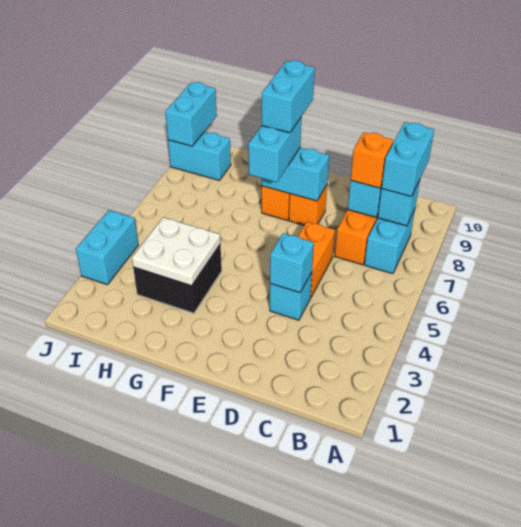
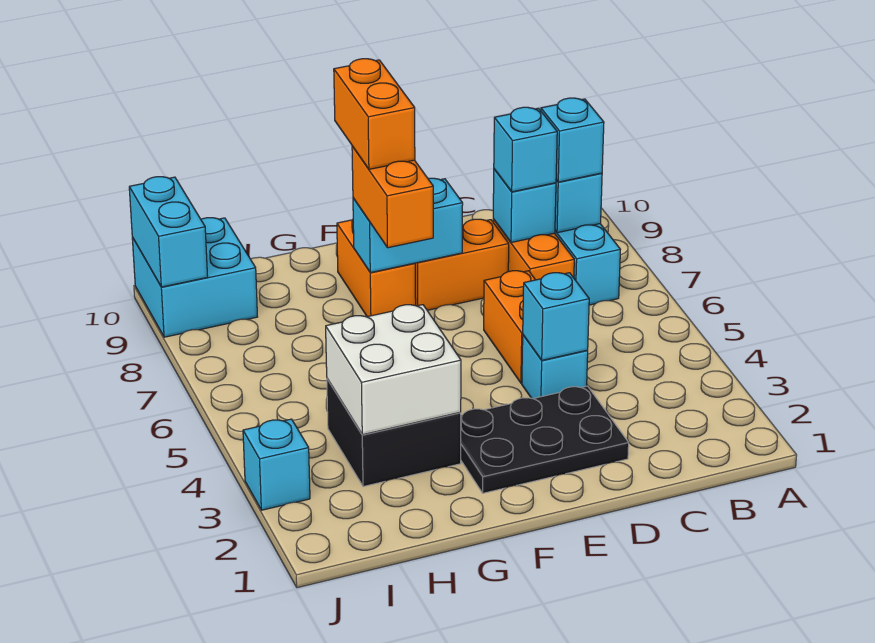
cyan brick B8:B9 level 3 -> cyan brick B8 level 3
orange brick C8 level 3 -> cyan brick C8 level 3
none -> black plate D2:F3 level 1
orange brick E8 level 1 -> orange brick D8:E8 level 1
cyan brick F7:F8 level 3 -> orange brick F7:F8 level 3
cyan brick F8:F9 level 4 -> orange brick F8:F9 level 4
white plate G3:H4 level 2 -> white brick G3:H4 level 2
cyan brick I9:J9 level 1 -> cyan brick I9:J10 level 1
cyan brick J3:J4 level 1 -> cyan brick J3 level 1

